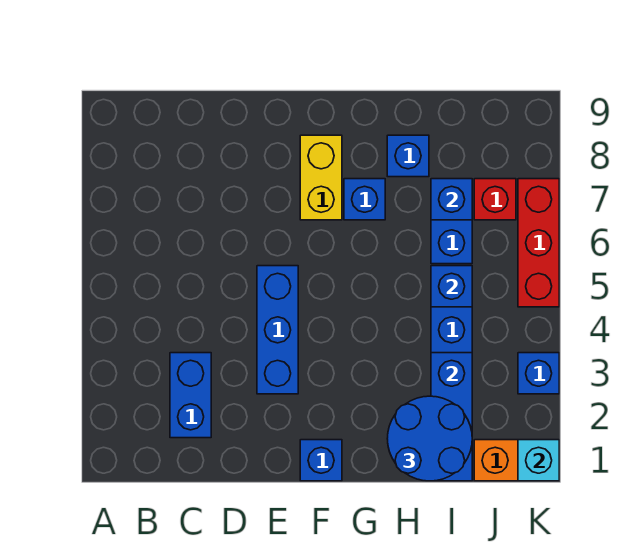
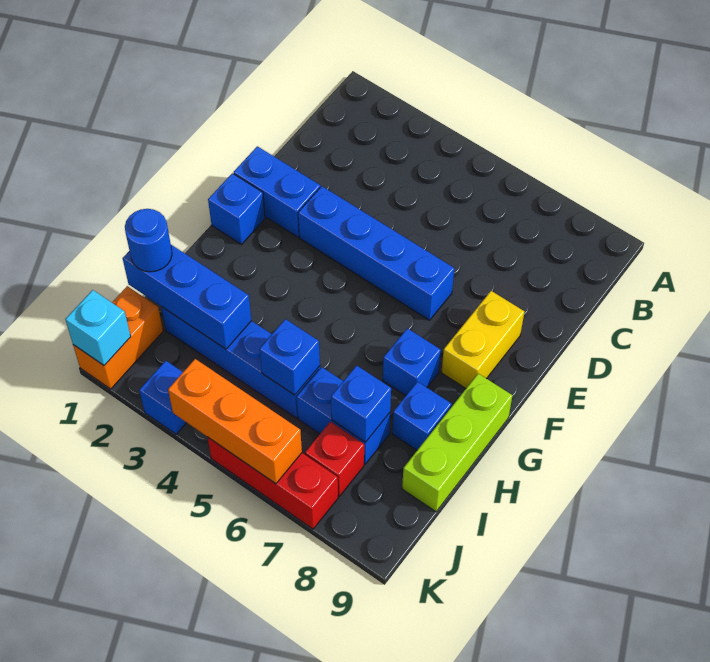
blue brick C2:C3 level 1 -> blue brick E1:E2 level 1
blue brick E3:E5 level 1 -> blue brick E3:E6 level 1
yellow brick F7:F8 level 1 -> yellow brick E8:F8 level 1
none -> lime brick G9:I9 level 1
blue round brick H1:I2 level 3 -> blue round brick I1 level 3
none -> orange brick K4:K6 level 2

